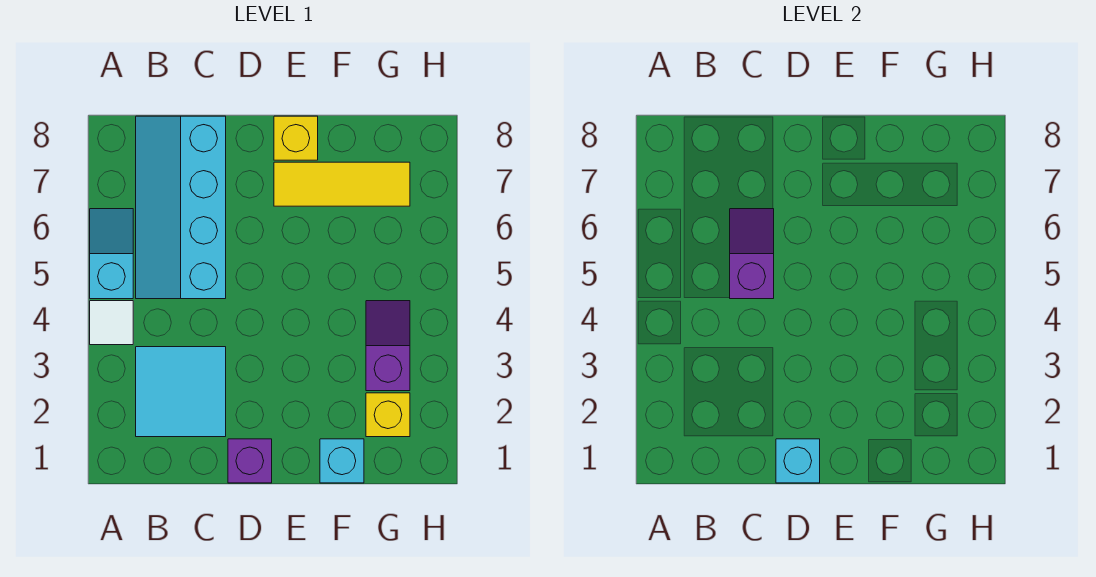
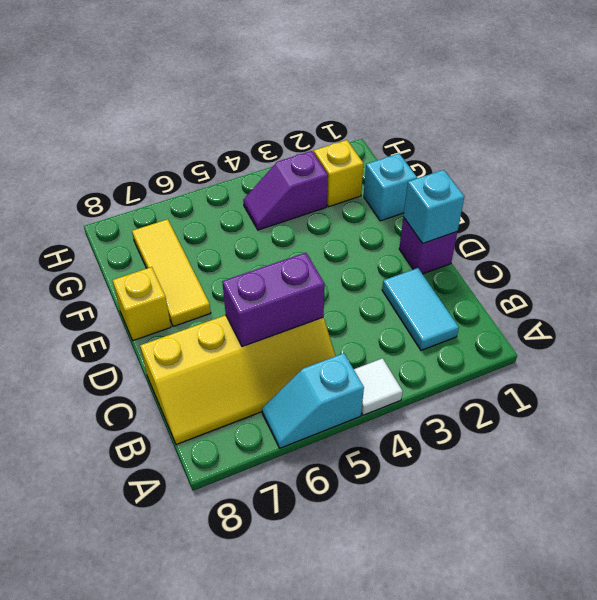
cyan tile B2:C3 level 1 -> cyan tile B2:C2 level 1
cyan slope B5:C8 level 1 top C -> yellow slope B5:C8 level 1 top C
purple slope C5:C6 level 2 top 5 -> purple brick C5:C6 level 2

